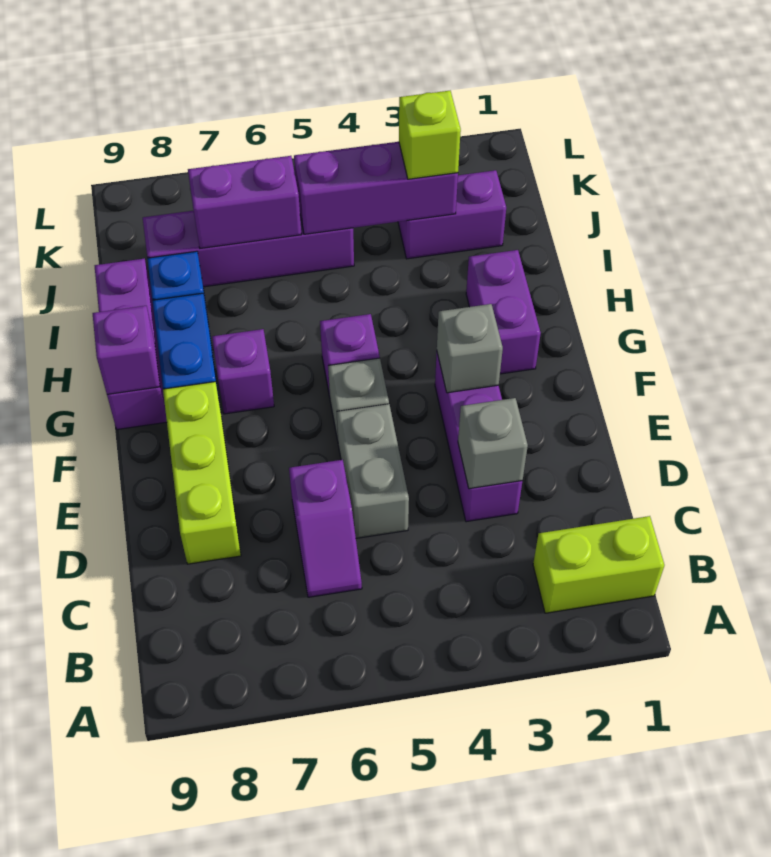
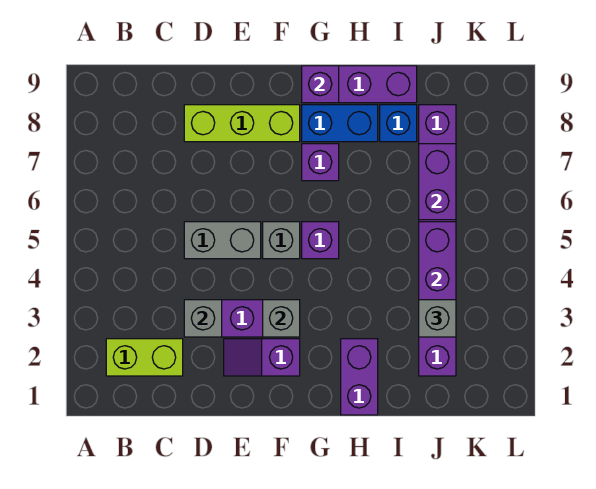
lime brick B1:B2 level 1 -> lime brick B2:C2 level 1
purple slope C6:D6 level 1 top D -> purple slope E2:F2 level 1 top F
purple brick G2:H2 level 1 -> purple brick H1:H2 level 1
lime brick J3 level 3 -> grey brick J3 level 3

